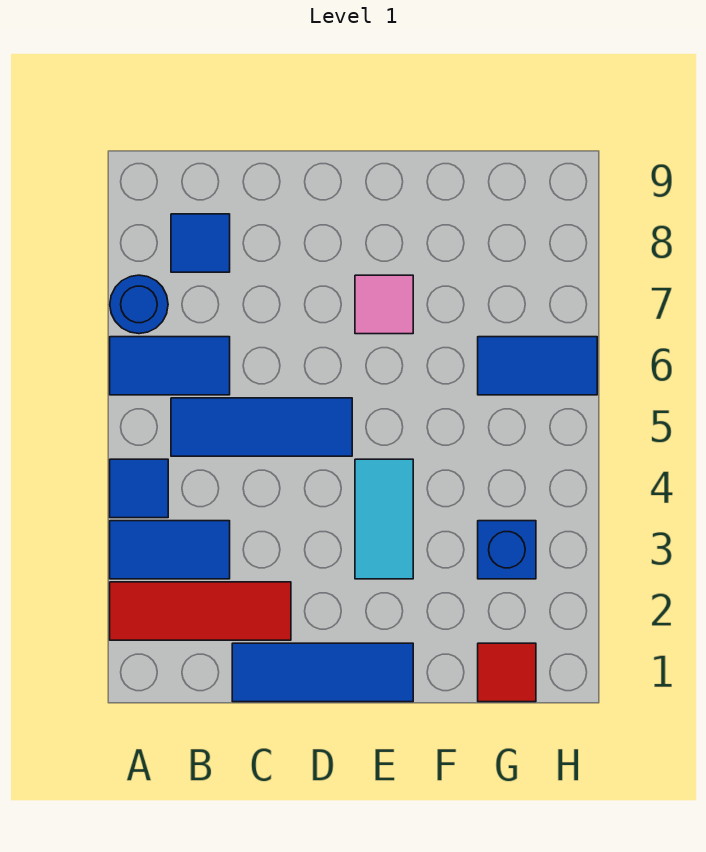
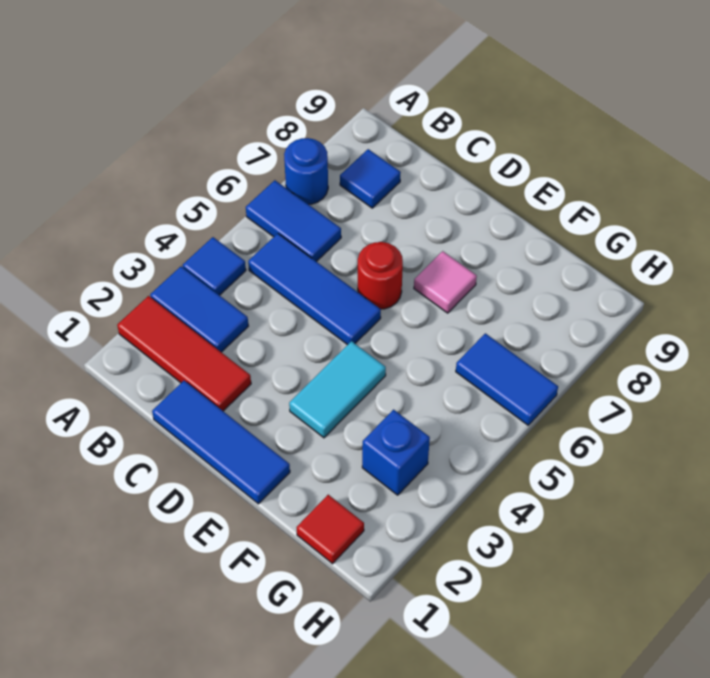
none -> red round brick D6 level 1

